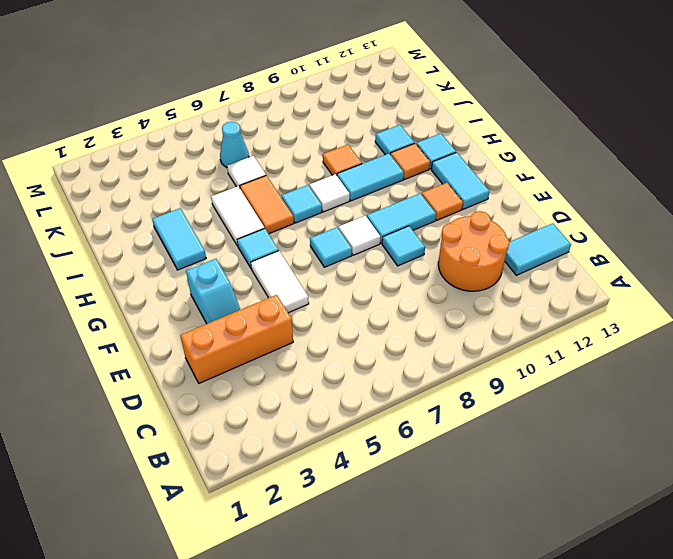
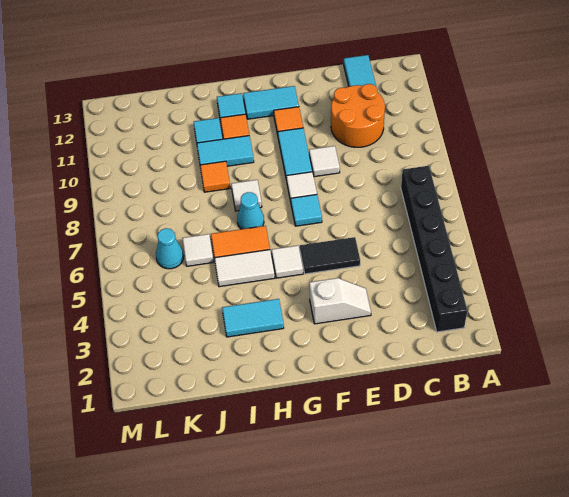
none -> black brick B2:B7 level 1
orange brick D2:D4 level 1 -> none
cyan slope E3:F3 level 1 top F -> white slope E3:F3 level 1 top F
white tile E5:F5 level 1 -> black tile E5:F5 level 1
cyan tile E9 level 1 -> white tile E9 level 1
cyan tile G5 level 1 -> white tile G5 level 1
cyan tile H7 level 1 -> cyan cone H7 level 1
cyan tile H9:H10 level 1 -> cyan tile H10:I10 level 1

